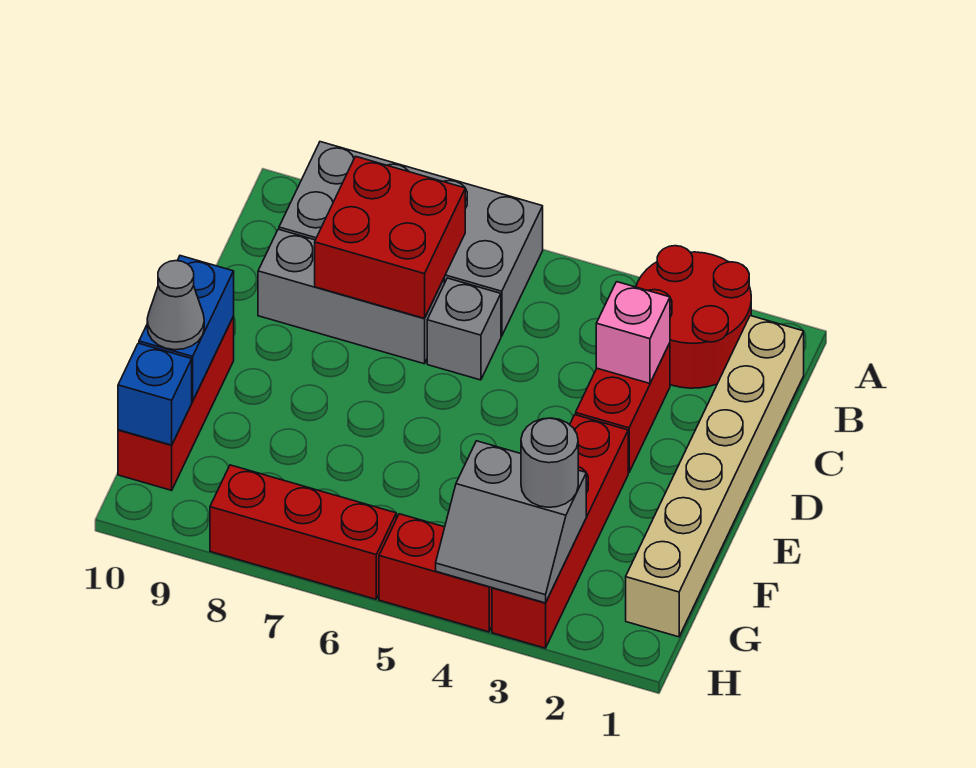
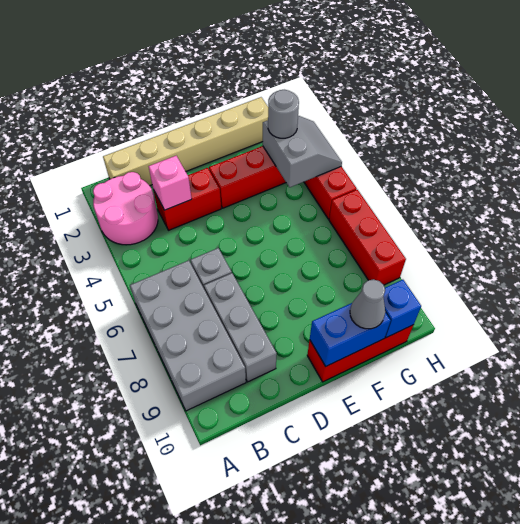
red round brick A2:B3 level 1 -> pink round brick A2:B3 level 1
red brick B7:C8 level 2 -> none

